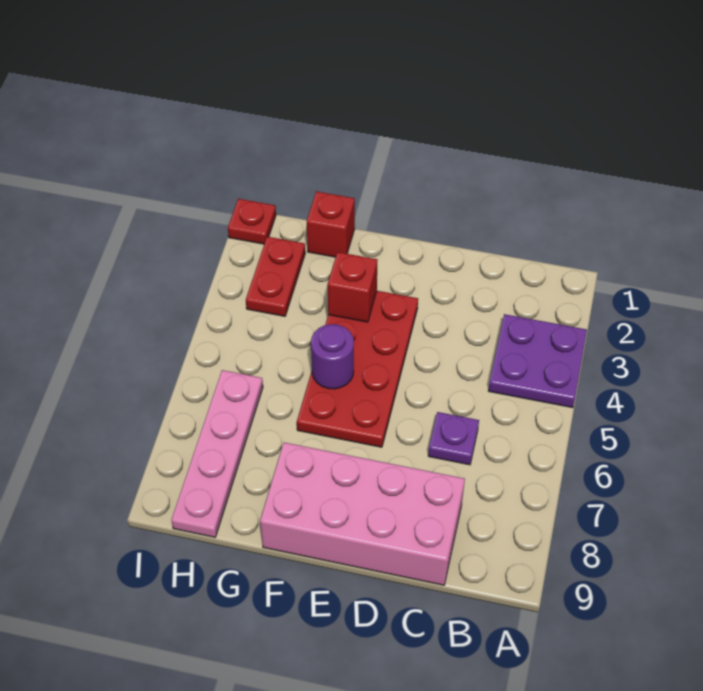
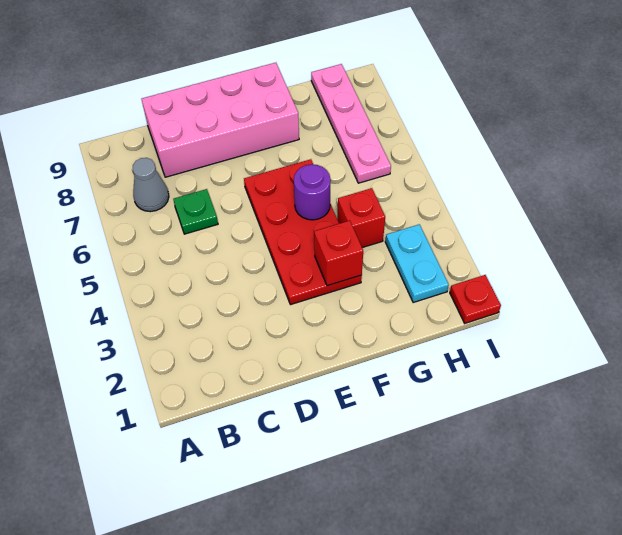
purple plate A3:B4 level 1 -> none
none -> grey cone B7 level 1
purple plate C6 level 1 -> green plate C6 level 1
red brick G1 level 1 -> red brick G4 level 1
red plate H2:H3 level 1 -> cyan plate H2:H3 level 1

